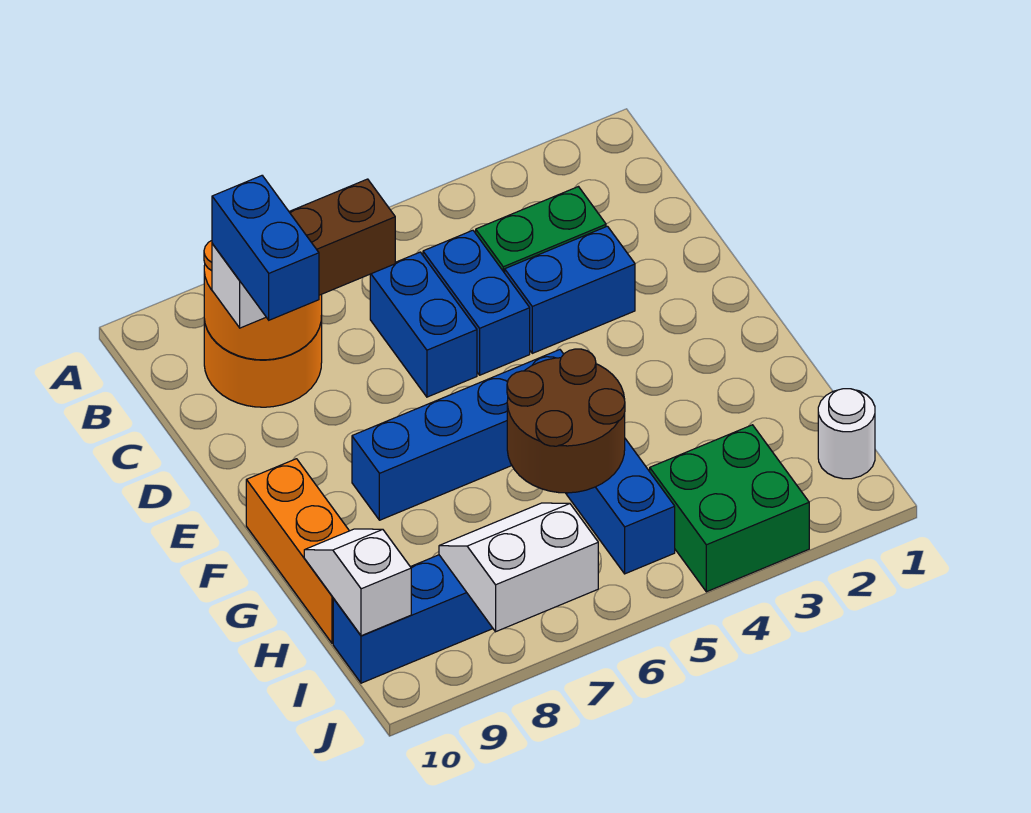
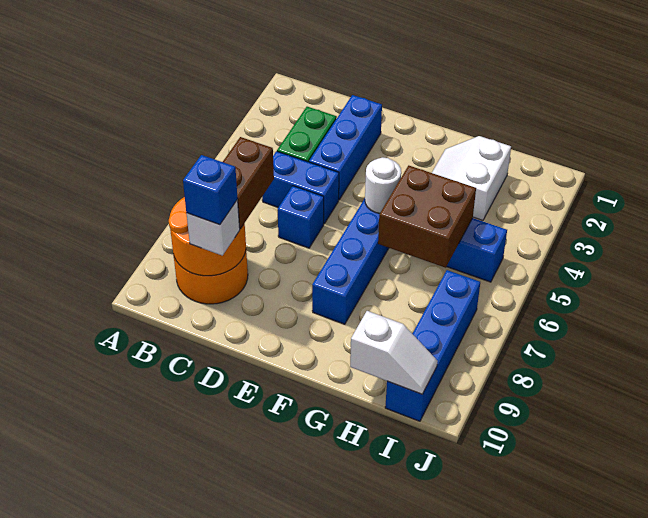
blue brick C6:D6 level 1 -> blue brick D6 level 1
blue brick C9:D9 level 4 -> blue brick C9 level 4
blue brick D3:D4 level 1 -> blue brick D2:D4 level 1
orange brick F10:H10 level 1 -> none
brown round brick G5:H6 level 2 -> brown brick G5:H6 level 2
white slope H10:I10 level 2 top I -> white slope H10:I10 level 2 top H
white round brick I1 level 1 -> white round brick F5 level 2
green brick I3:J4 level 1 -> none
white slope I7:J8 level 2 top J -> white slope G2:H3 level 1 top H

